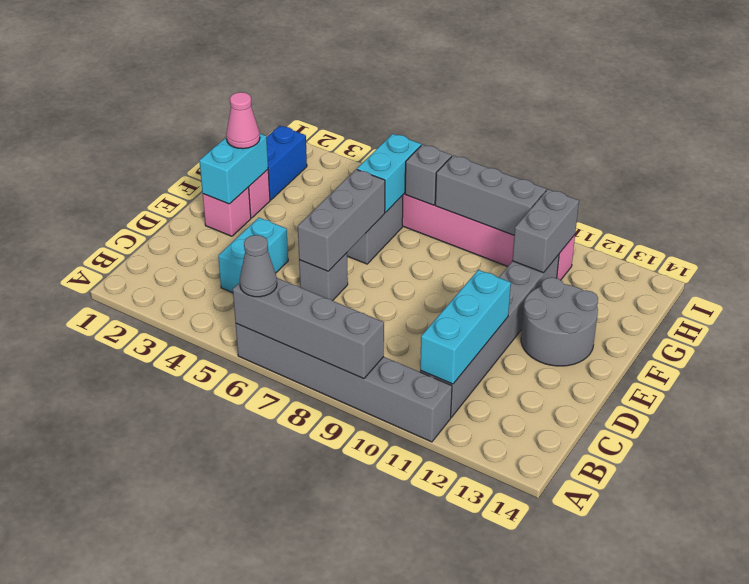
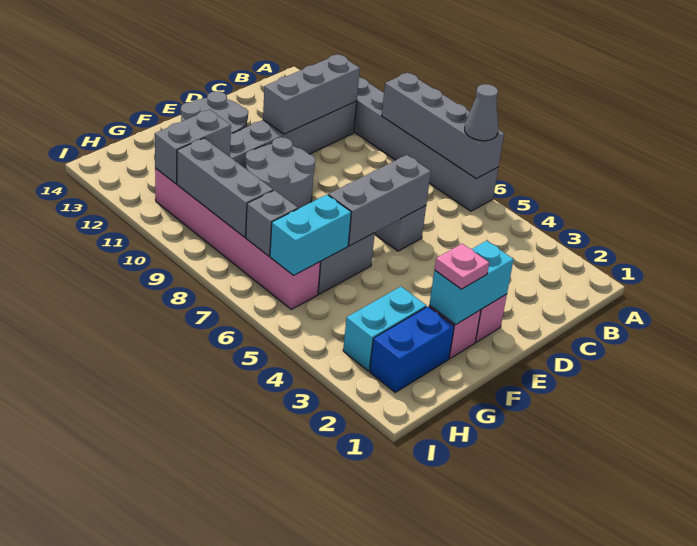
cyan brick B11:D11 level 2 -> grey brick B11:D11 level 2
cyan brick C4:D4 level 1 -> cyan brick G3:H3 level 1
none -> grey round brick E9:F10 level 1
pink cone F2 level 3 -> pink plate F2 level 3

